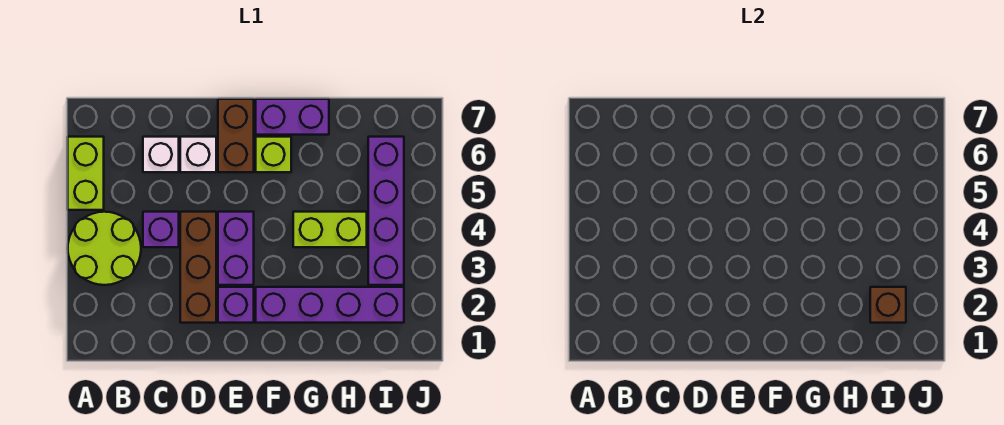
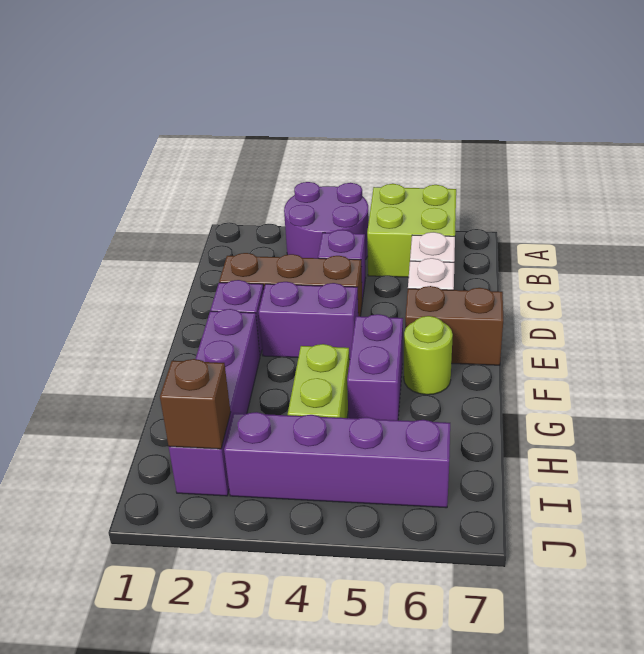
lime round brick A3:B4 level 1 -> purple round brick A3:B4 level 1
lime brick A5:A6 level 1 -> lime brick A5:B6 level 1
lime brick F6 level 1 -> lime round brick F6 level 1
purple brick F7:G7 level 1 -> purple brick F5:G5 level 1

